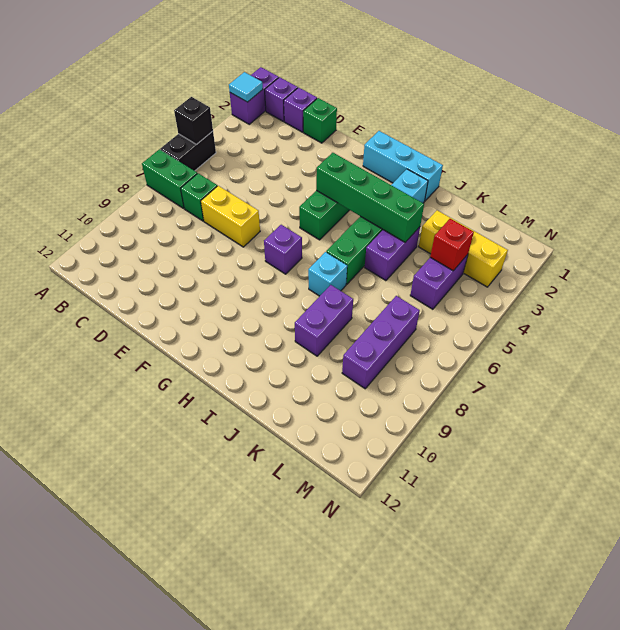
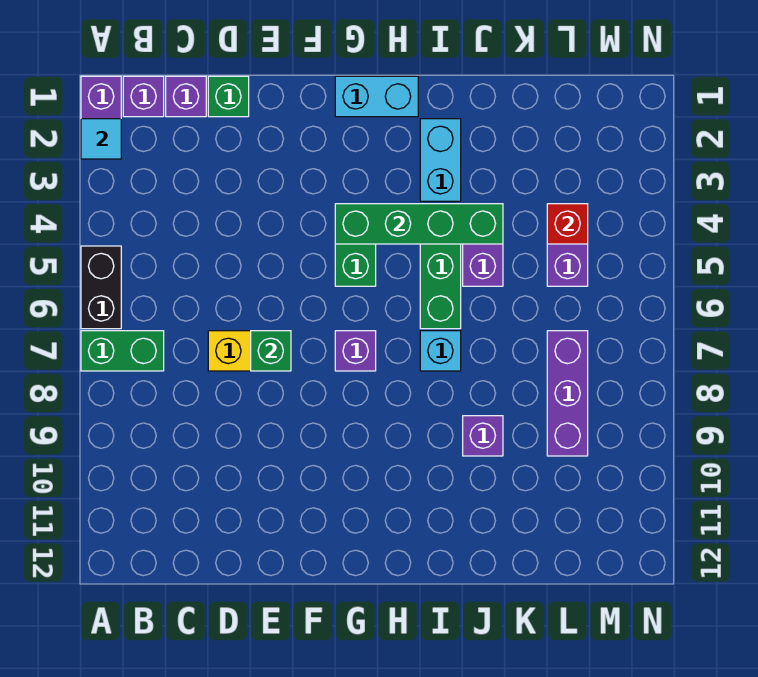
black brick A5 level 2 -> none
green brick C7 level 1 -> green brick E7 level 2
cyan brick G1:I1 level 1 -> cyan brick G1:H1 level 1
purple brick J8:J9 level 1 -> purple brick J9 level 1
yellow brick K3:M3 level 1 -> none

